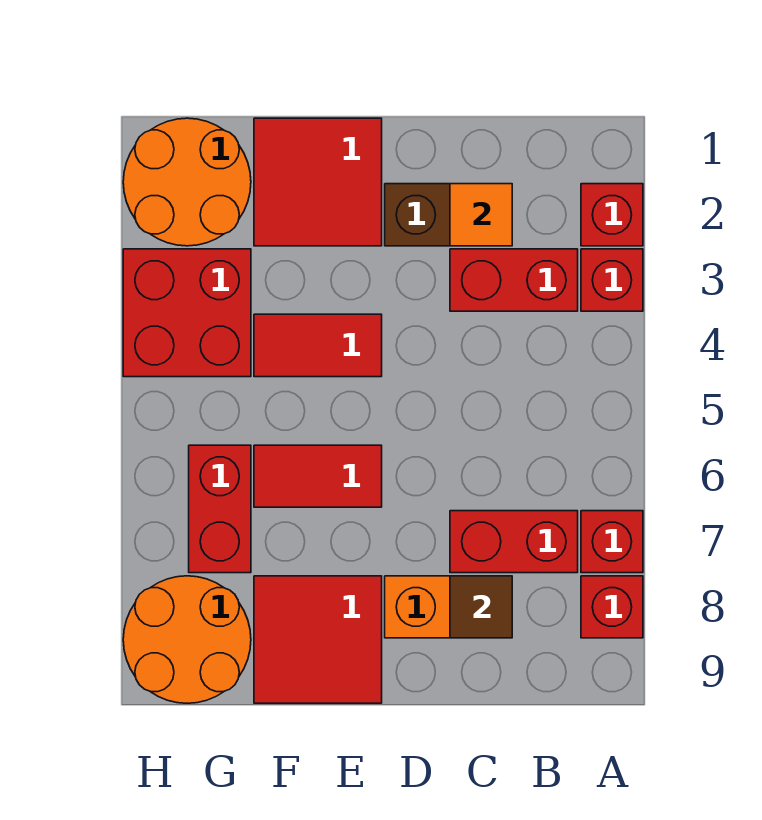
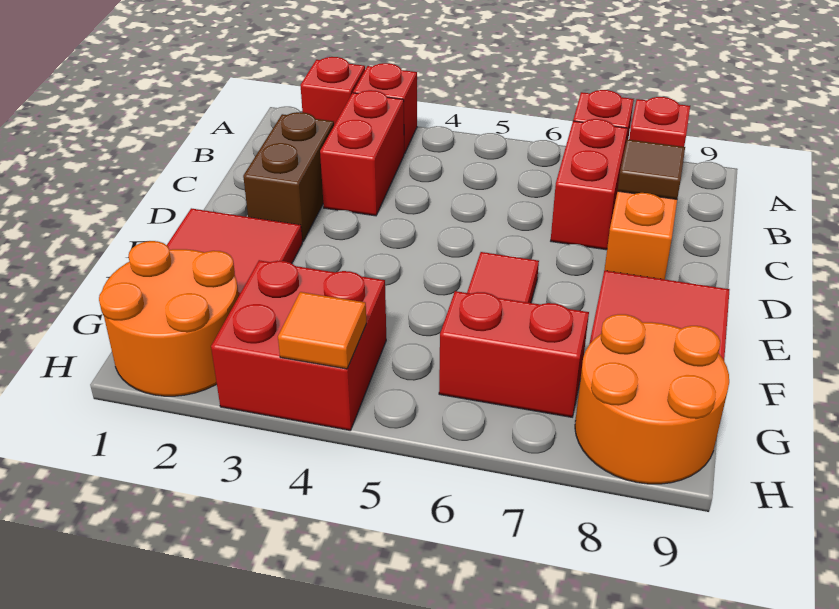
orange tile C2 level 2 -> orange tile H4 level 2
red tile E4:F4 level 1 -> none

